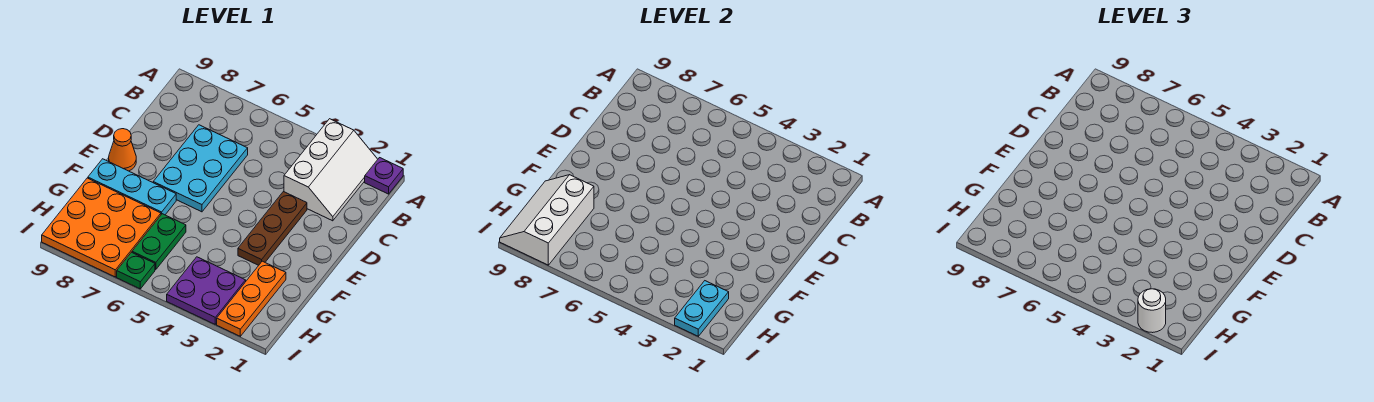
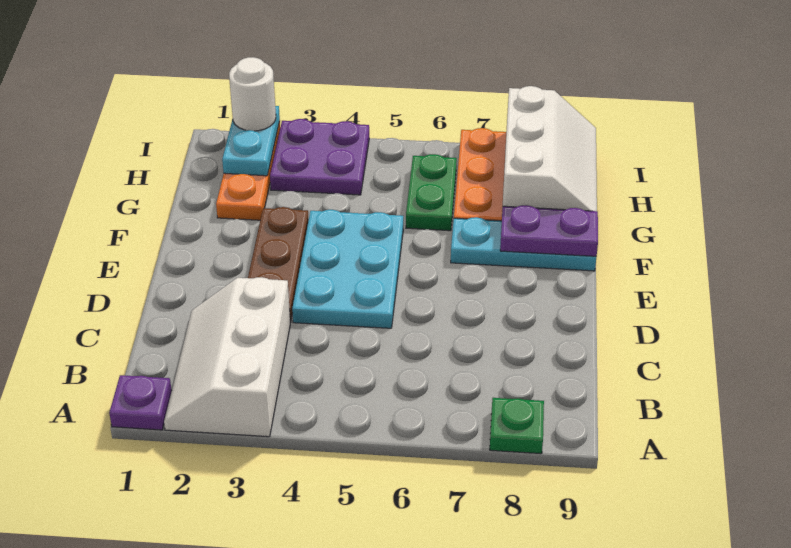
cyan plate C6:E7 level 1 -> cyan plate D4:F5 level 1
orange cone E9 level 1 -> none
none -> purple plate F8:F9 level 2
green plate I6 level 1 -> green plate A8 level 1

